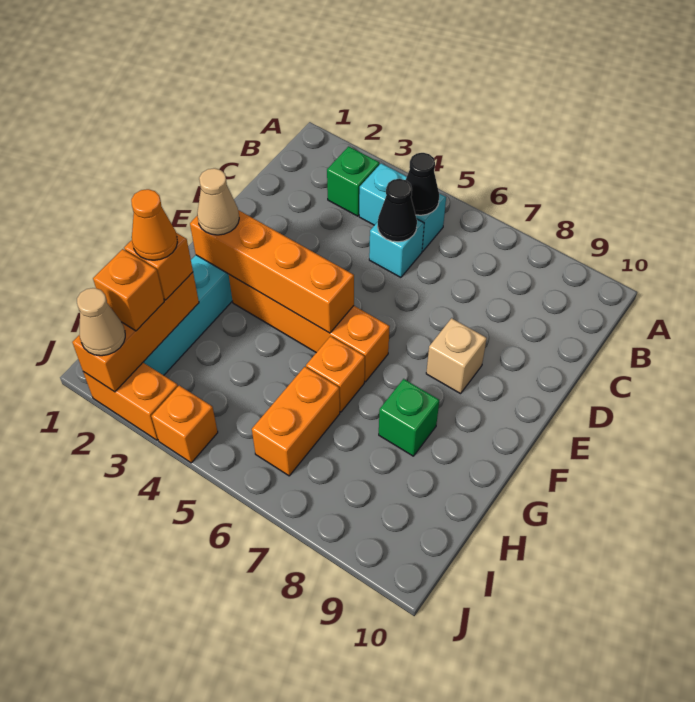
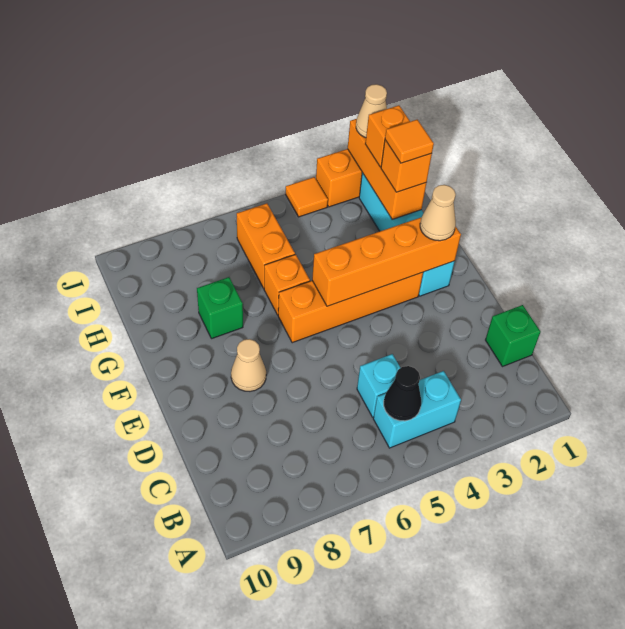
green brick B3 level 1 -> green brick C1 level 1
black cone C5 level 2 -> none
tan brick E8 level 1 -> tan cone E8 level 1
orange cone H2 level 4 -> orange tile H2 level 4
orange brick J4 level 1 -> orange tile J4 level 1

